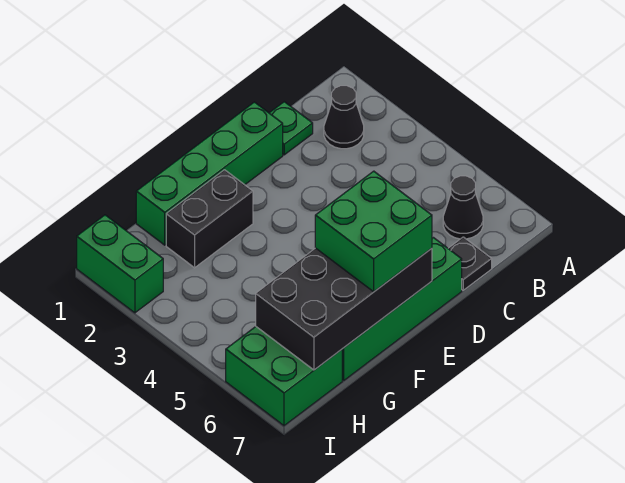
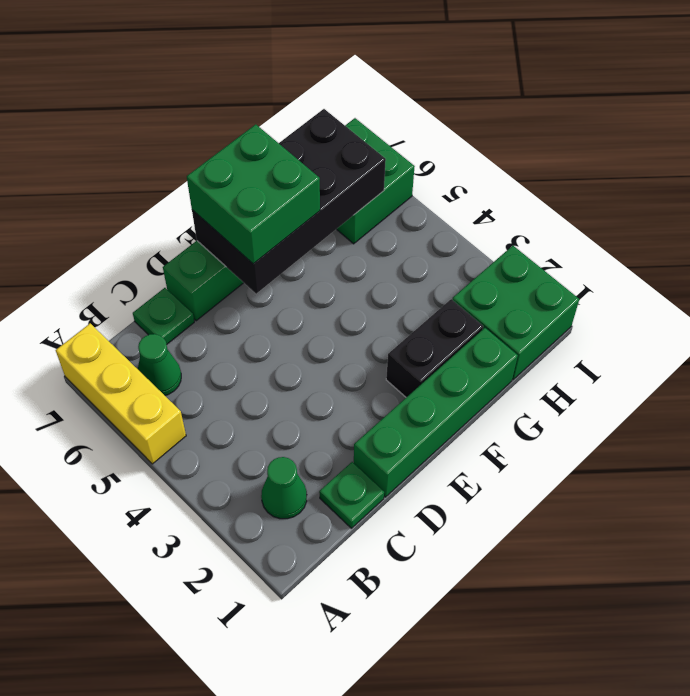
none -> yellow brick A5:A7 level 1
black cone B2 level 1 -> green cone B2 level 1
black cone B6 level 1 -> green cone B6 level 1
black plate C7 level 1 -> green plate C7 level 1
green brick I1:I2 level 1 -> green brick H1:I2 level 1

